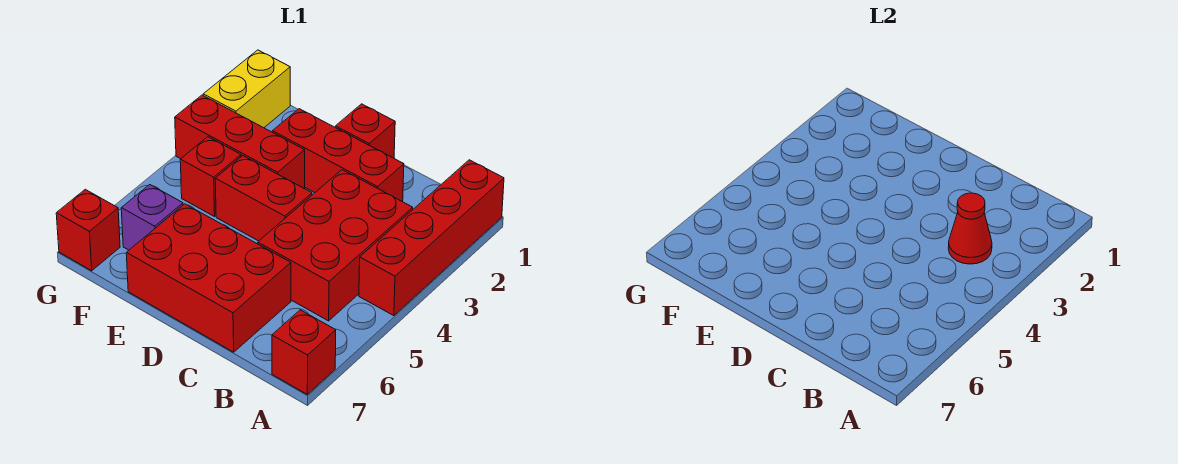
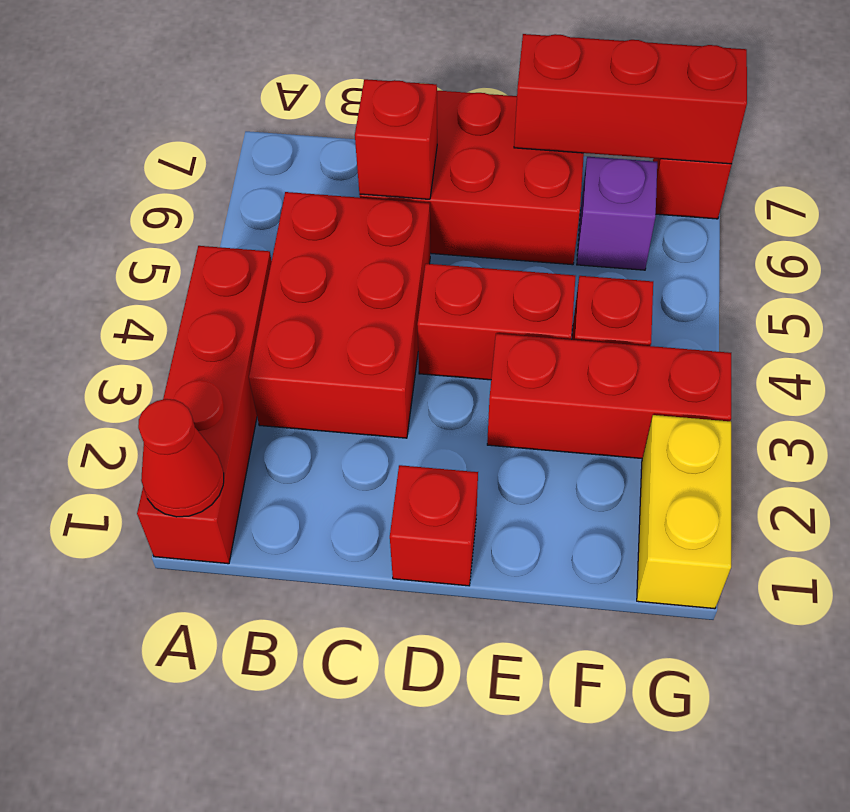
red brick A7 level 1 -> red brick C6 level 2
red cone B3 level 2 -> red cone A1 level 2
red brick C2:E2 level 1 -> red brick E7:G7 level 2

